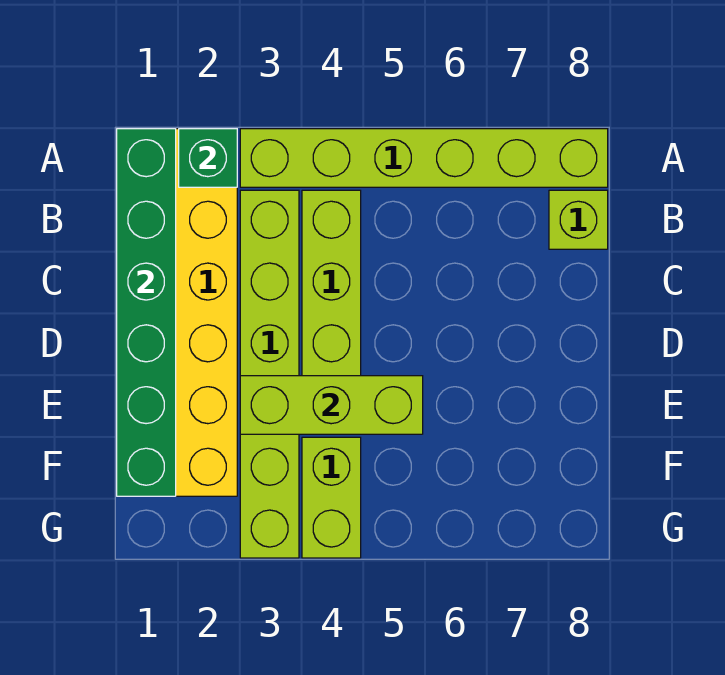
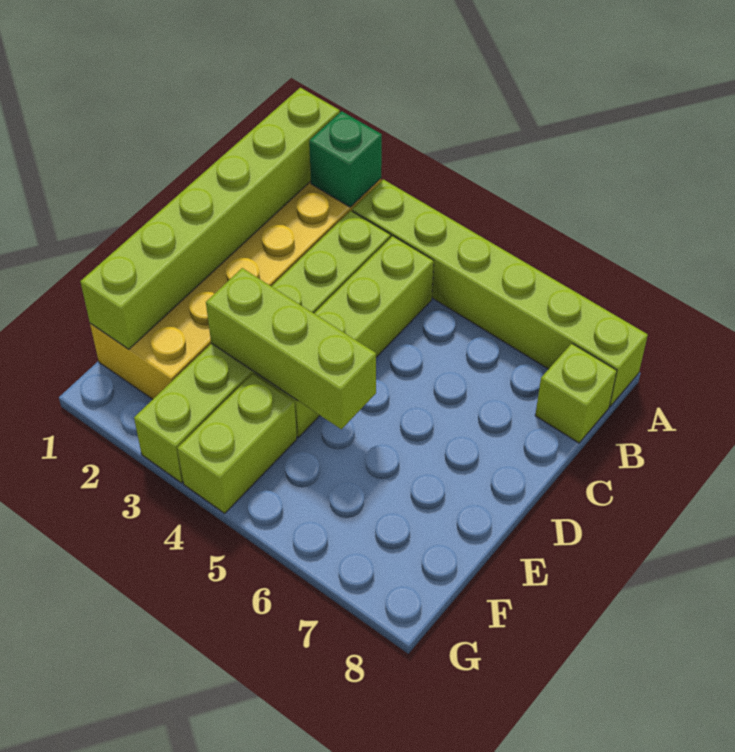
green brick A1:F1 level 2 -> lime brick A1:F1 level 2

